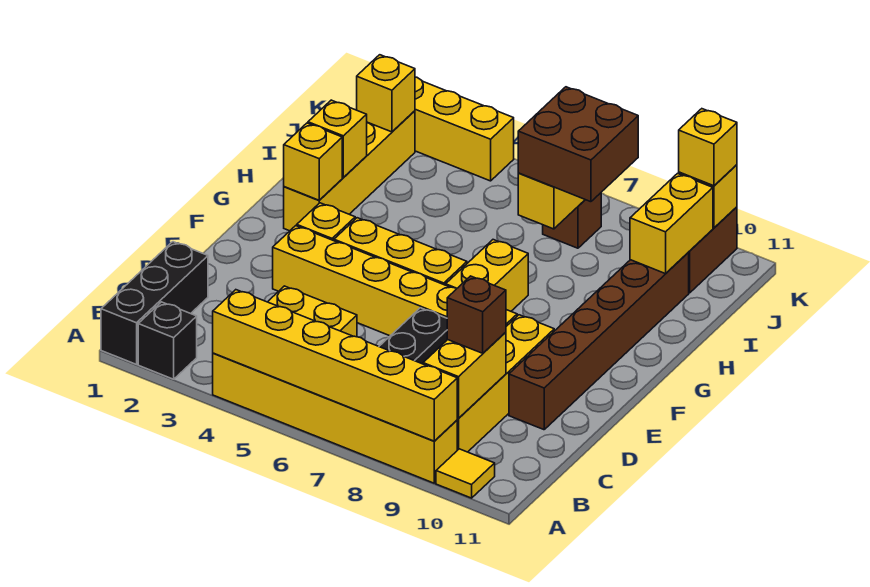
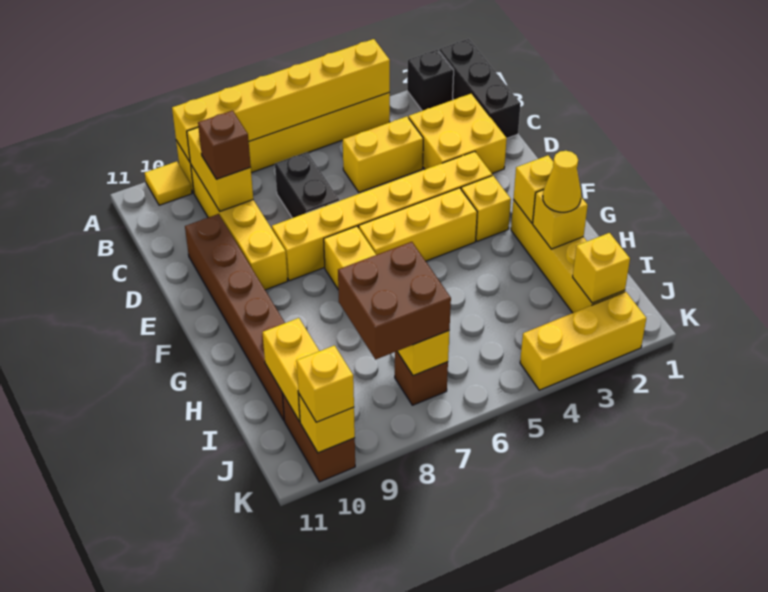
none -> yellow brick C2:D3 level 1
none -> yellow cone H2 level 3

